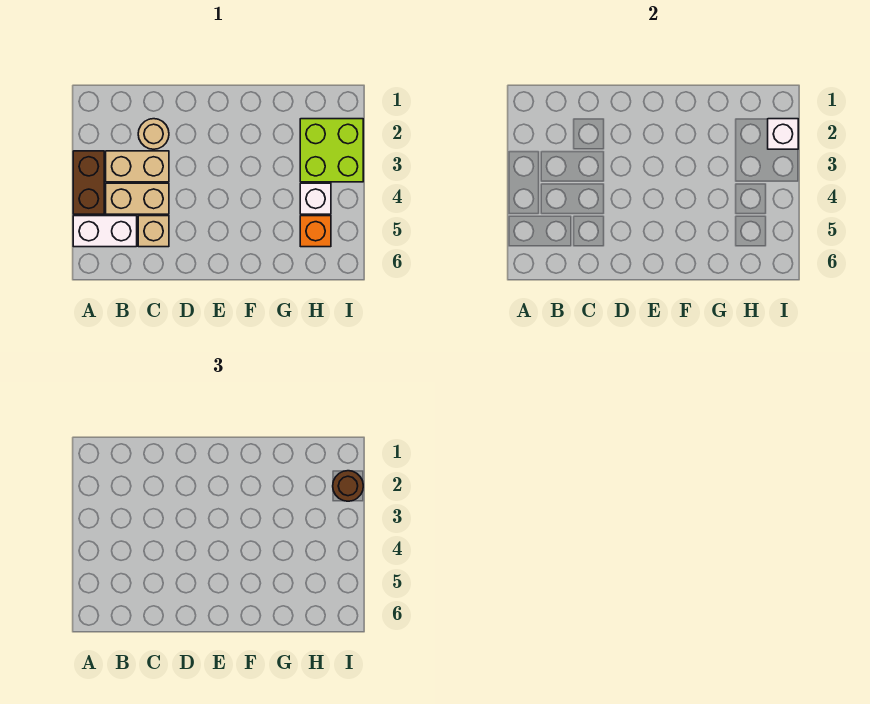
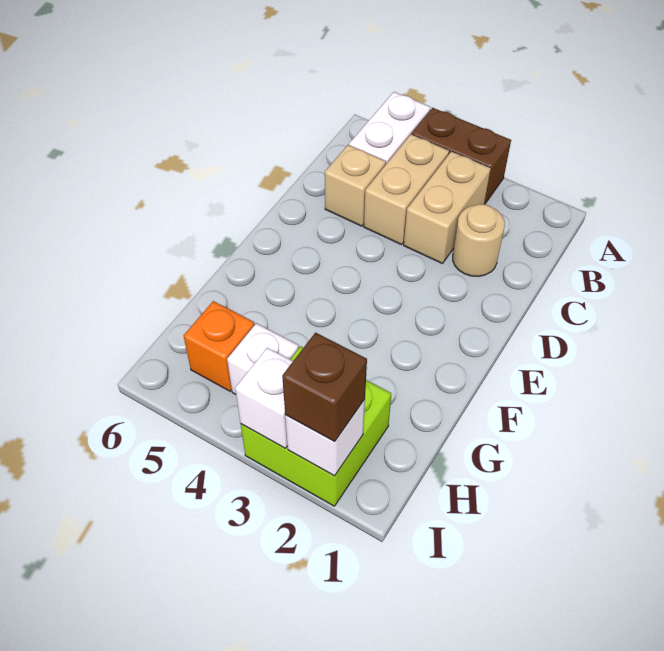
brown round brick I2 level 3 -> brown brick I2 level 3
none -> white brick I3 level 2

